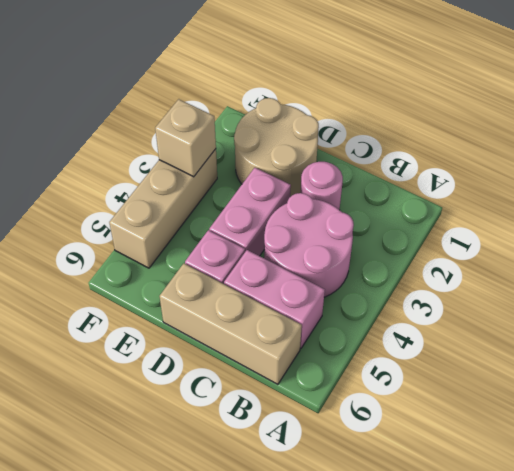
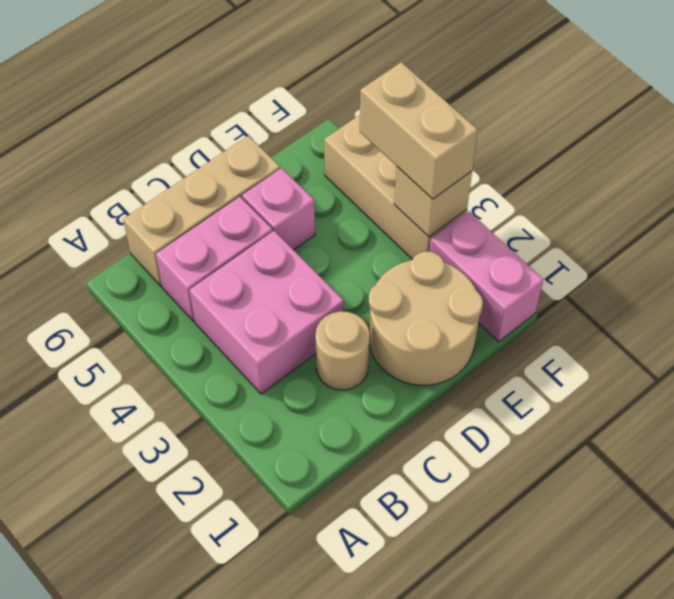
pink round brick B3:C4 level 1 -> pink brick B3:C4 level 1
pink round brick C2 level 1 -> tan round brick C2 level 1
pink brick D3:D4 level 1 -> pink brick F1:F2 level 1
none -> tan brick F3:F4 level 3

